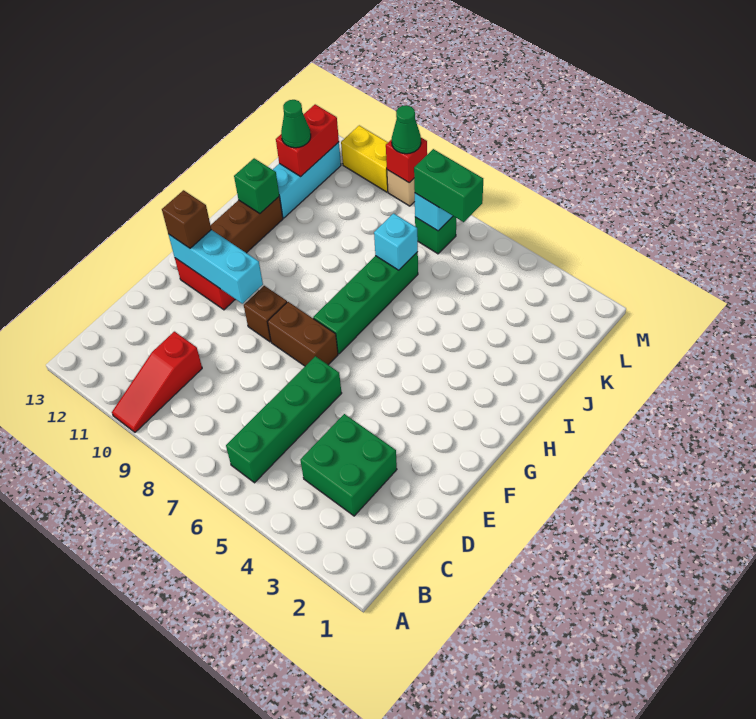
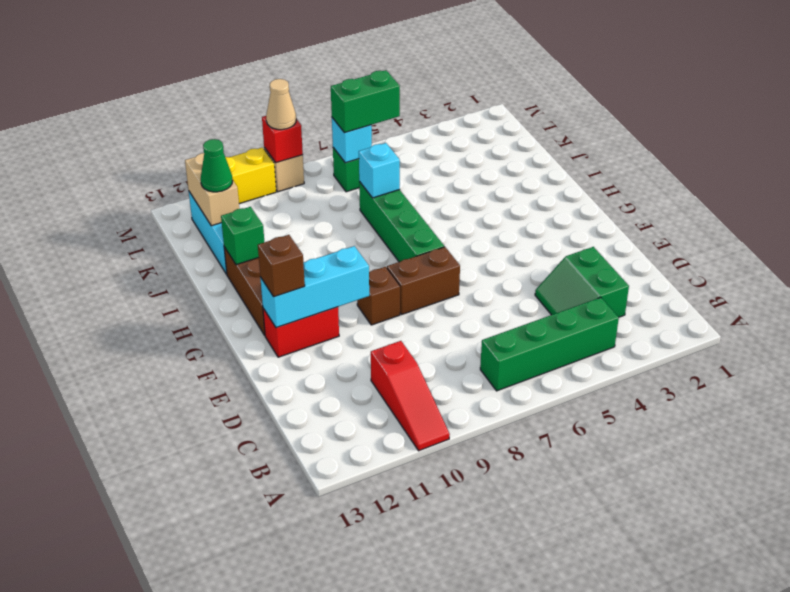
green brick B6:E6 level 1 -> green brick B4:B7 level 1
green brick C3:D4 level 1 -> green slope C3:D4 level 1 top 3
red brick K12:L12 level 2 -> tan brick K12:L12 level 2
green cone M9 level 3 -> tan cone M9 level 3

